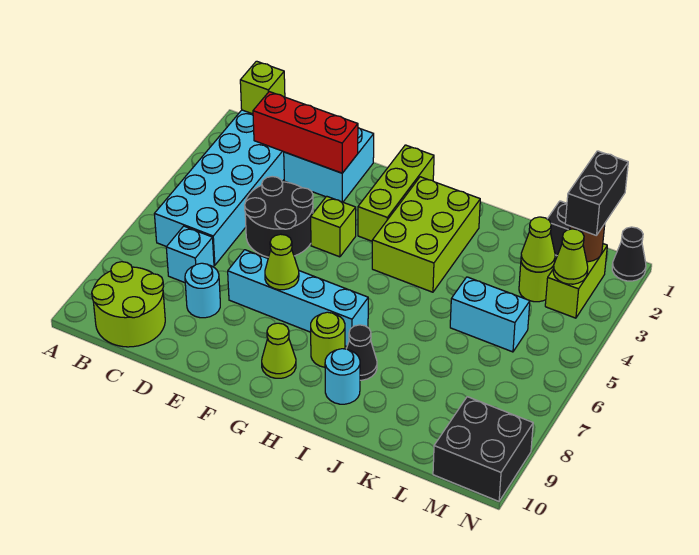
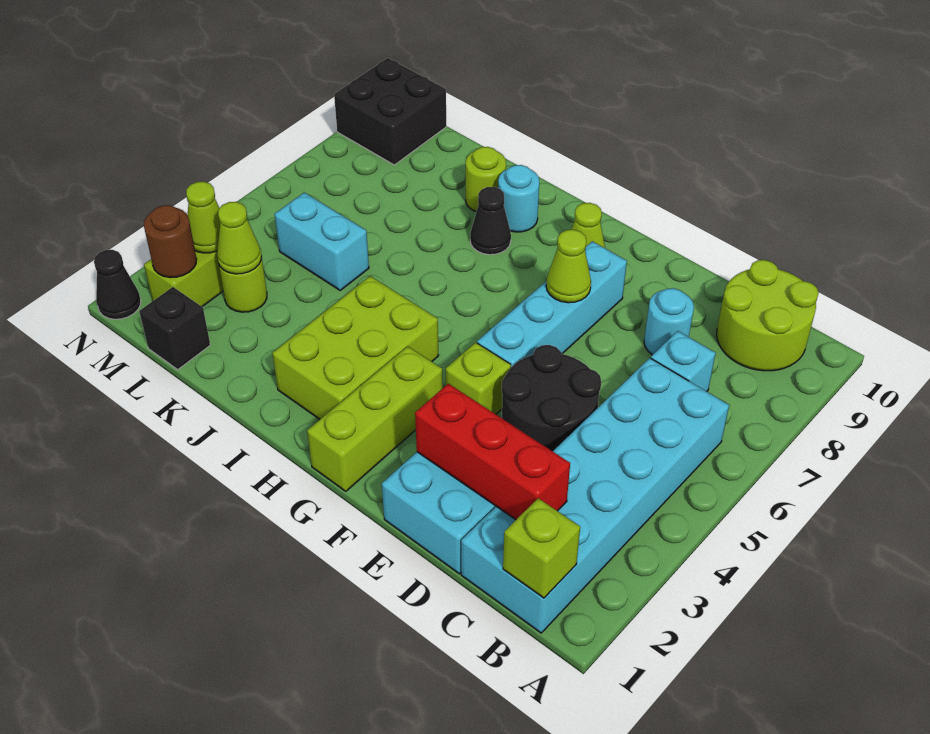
cyan brick E7:H7 level 1 -> cyan brick F5:F8 level 1
lime round brick H8 level 1 -> lime round brick J9 level 1
black brick M1:M2 level 3 -> none

